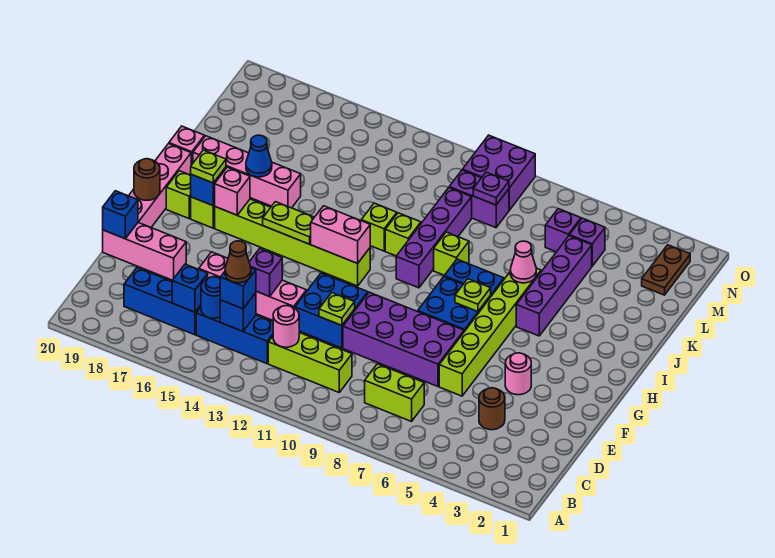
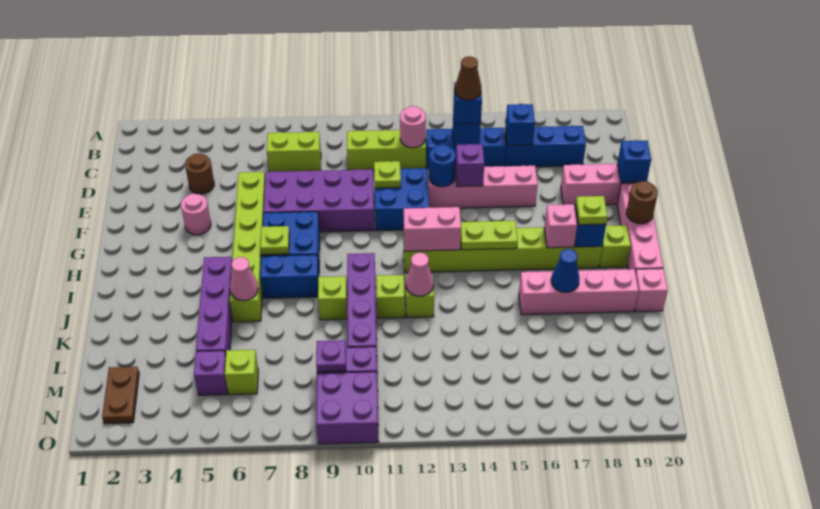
blue round brick C15 level 2 -> blue round brick E13 level 2
none -> pink cone J12 level 2
purple brick M6 level 1 -> lime brick M6 level 1

